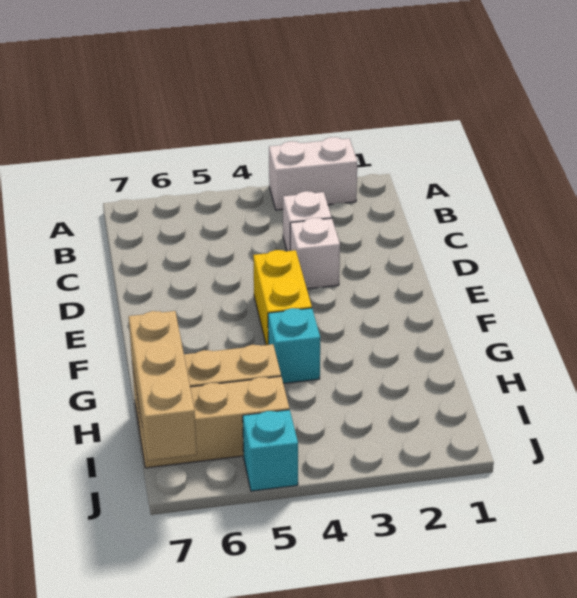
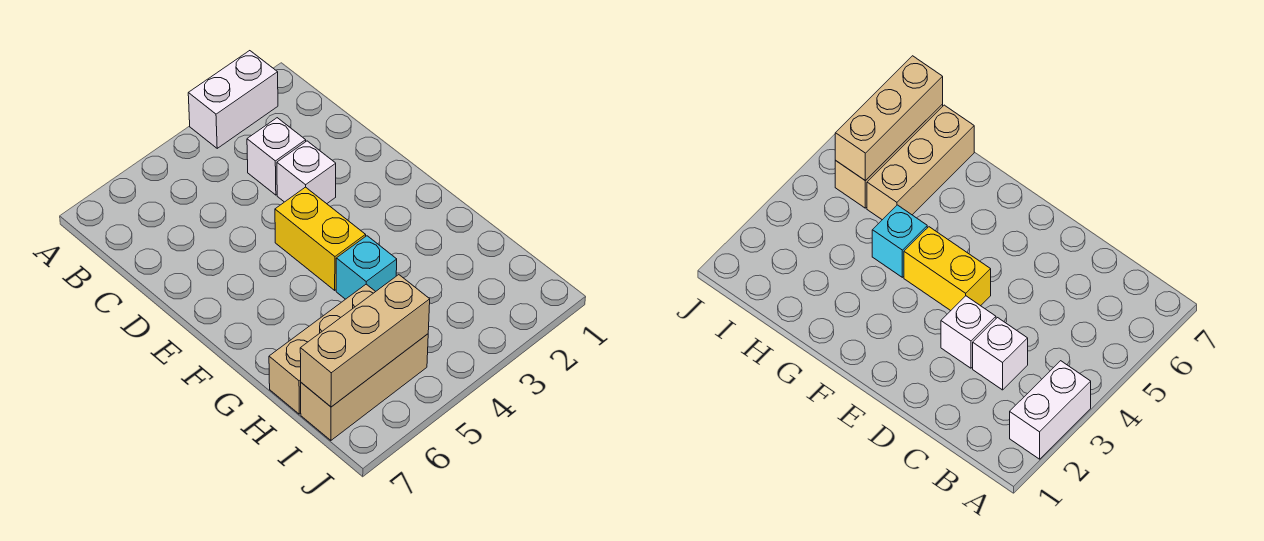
tan brick H7:J7 level 2 -> tan brick I5:I7 level 2
cyan brick J5 level 1 -> none

